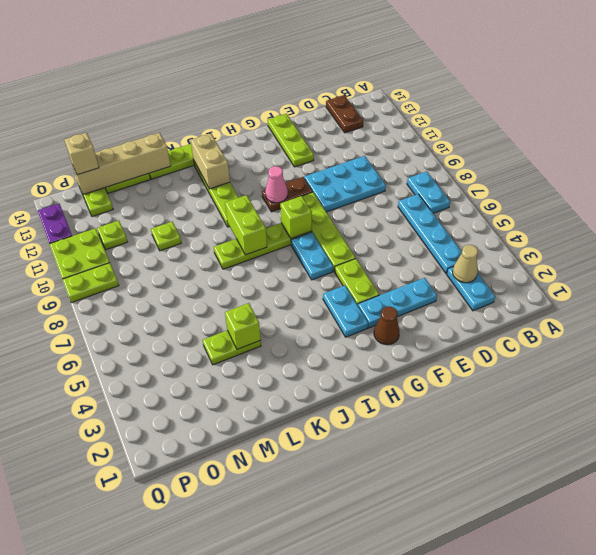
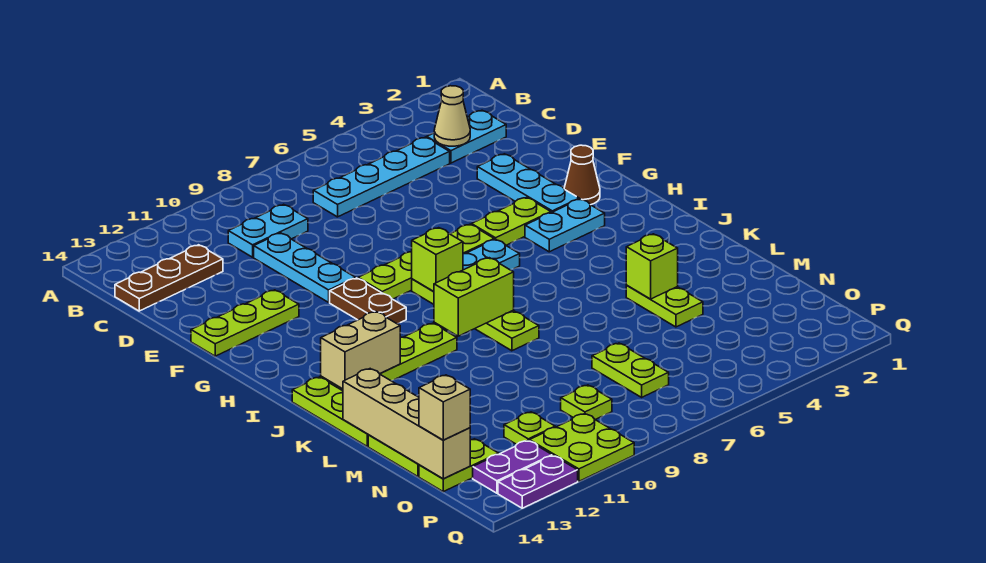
cyan plate B7:B8 level 1 -> cyan plate C9:C10 level 1
brown plate C13:C14 level 1 -> brown plate C12:C14 level 1
cyan plate D9:F10 level 1 -> cyan plate D10:F10 level 1
pink cone H10 level 2 -> none
lime plate M10 level 1 -> lime plate O9 level 1
lime plate P9:Q9 level 1 -> lime plate N7:O7 level 1
none -> purple plate P12:P13 level 1

